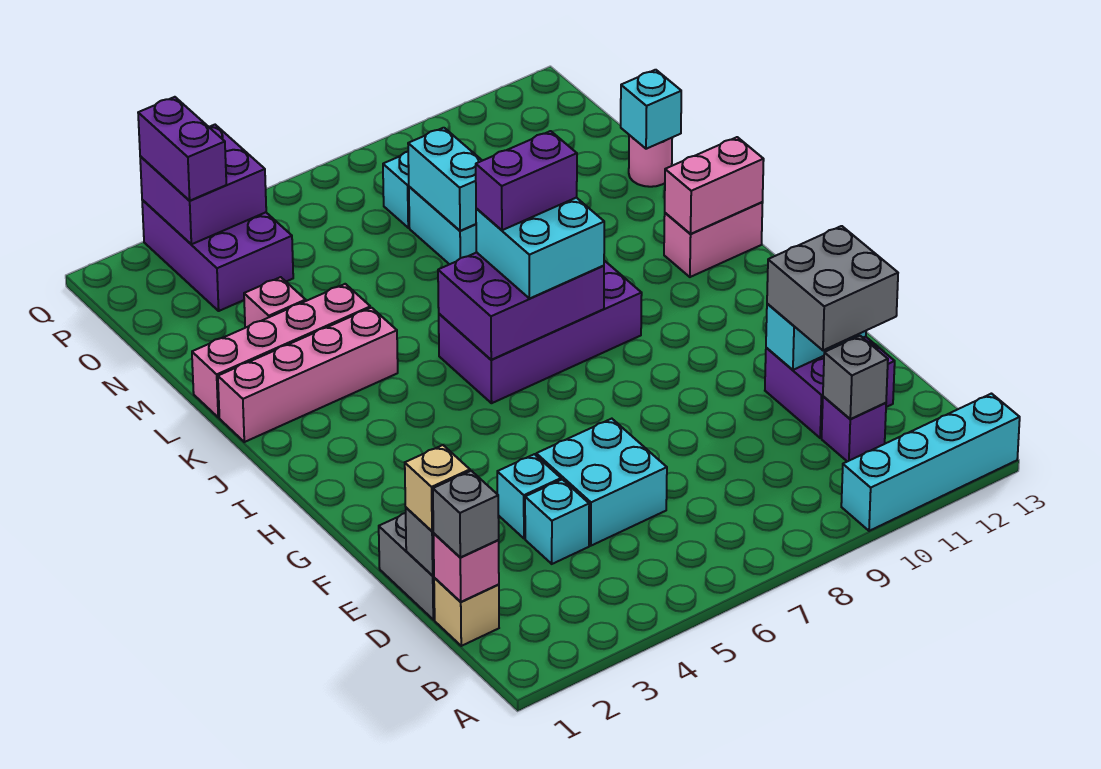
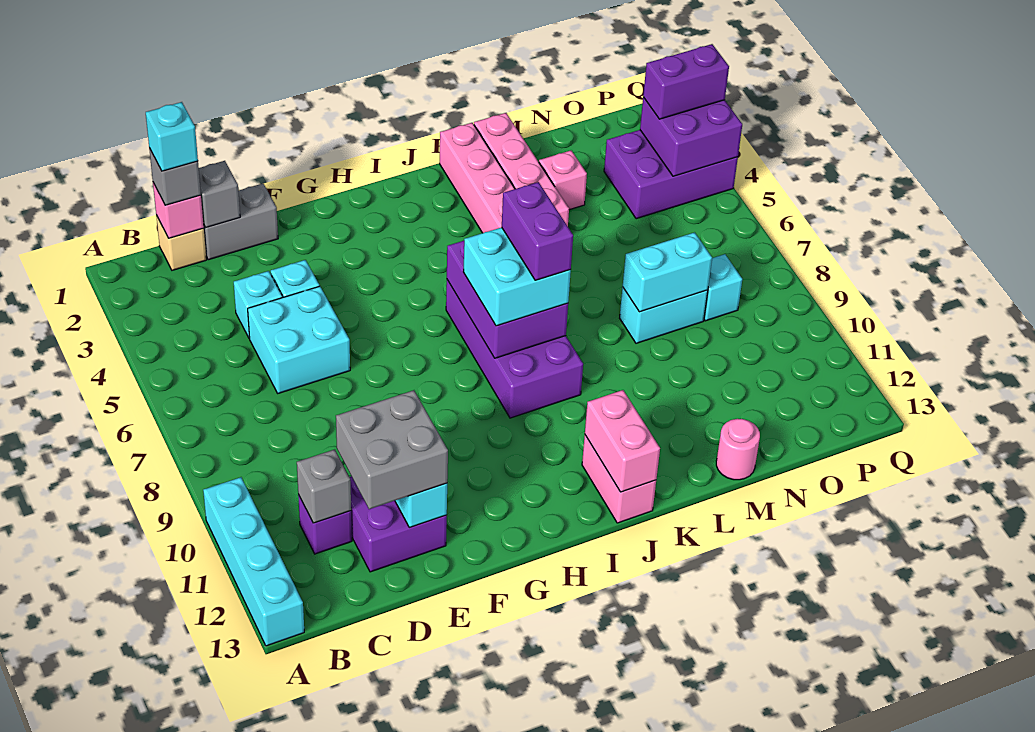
tan brick D1 level 3 -> none
cyan brick M13 level 2 -> cyan brick C1 level 4

